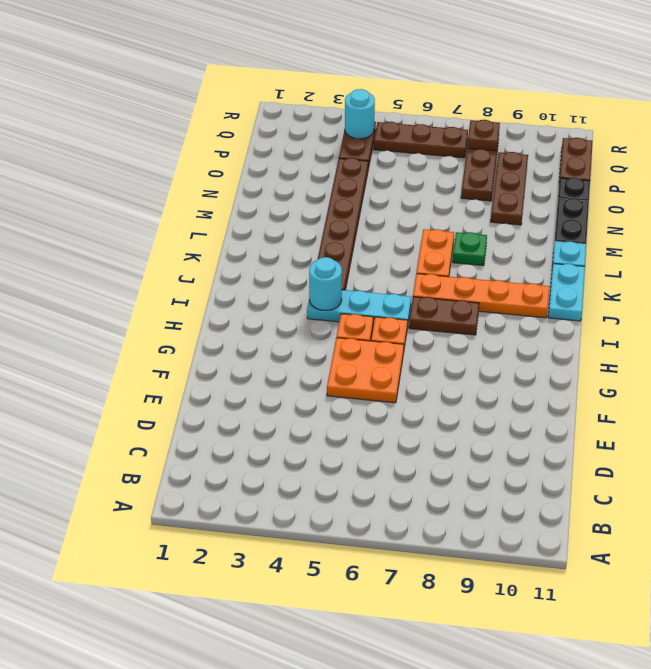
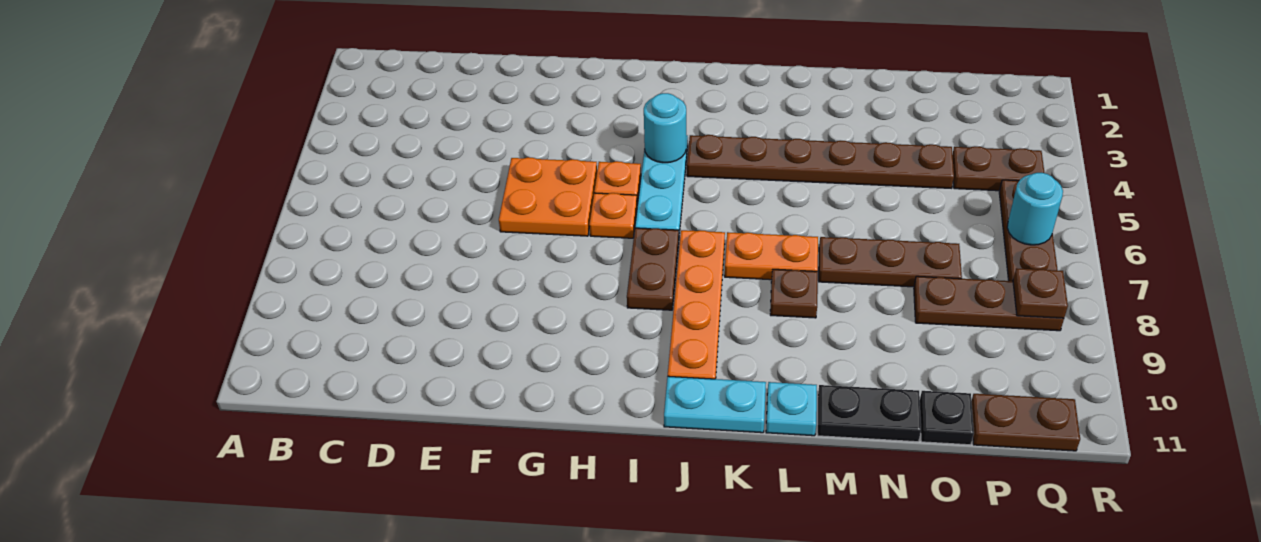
green plate L8 level 1 -> brown plate L8 level 1
brown plate N9:P9 level 1 -> brown plate M7:O7 level 1
cyan round brick Q4 level 2 -> cyan round brick Q6 level 2

